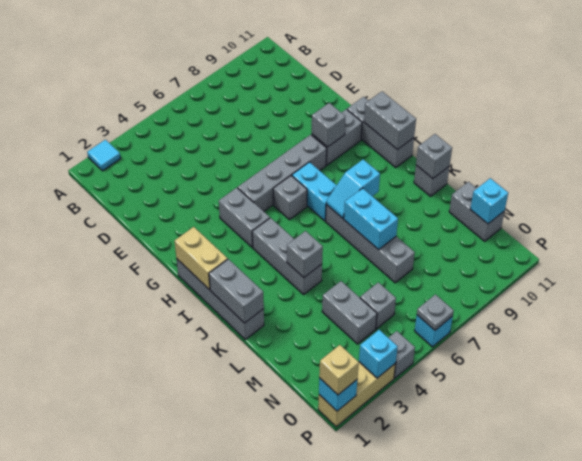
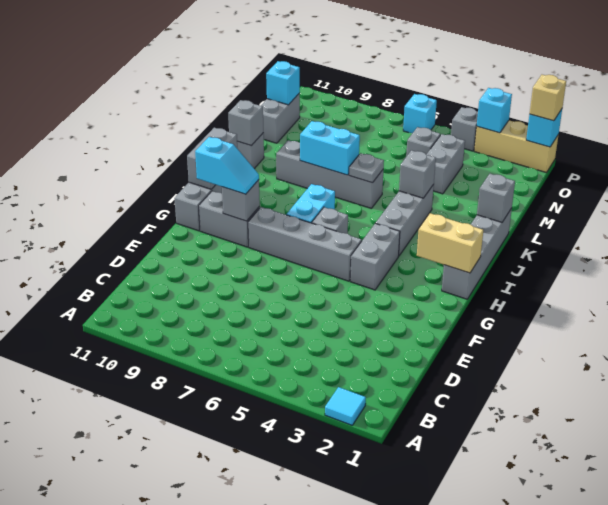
tan brick H1:I1 level 2 -> tan brick H1:H2 level 2
grey brick J1:K1 level 2 -> grey brick K1 level 2
grey brick J7:M7 level 1 -> grey brick K6:K9 level 1
cyan slope J7:J8 level 2 top 8 -> cyan slope G9:G10 level 3 top 10
cyan brick K7:L7 level 2 -> cyan brick K7:K8 level 2
grey plate P6 level 2 -> grey plate K6 level 2

